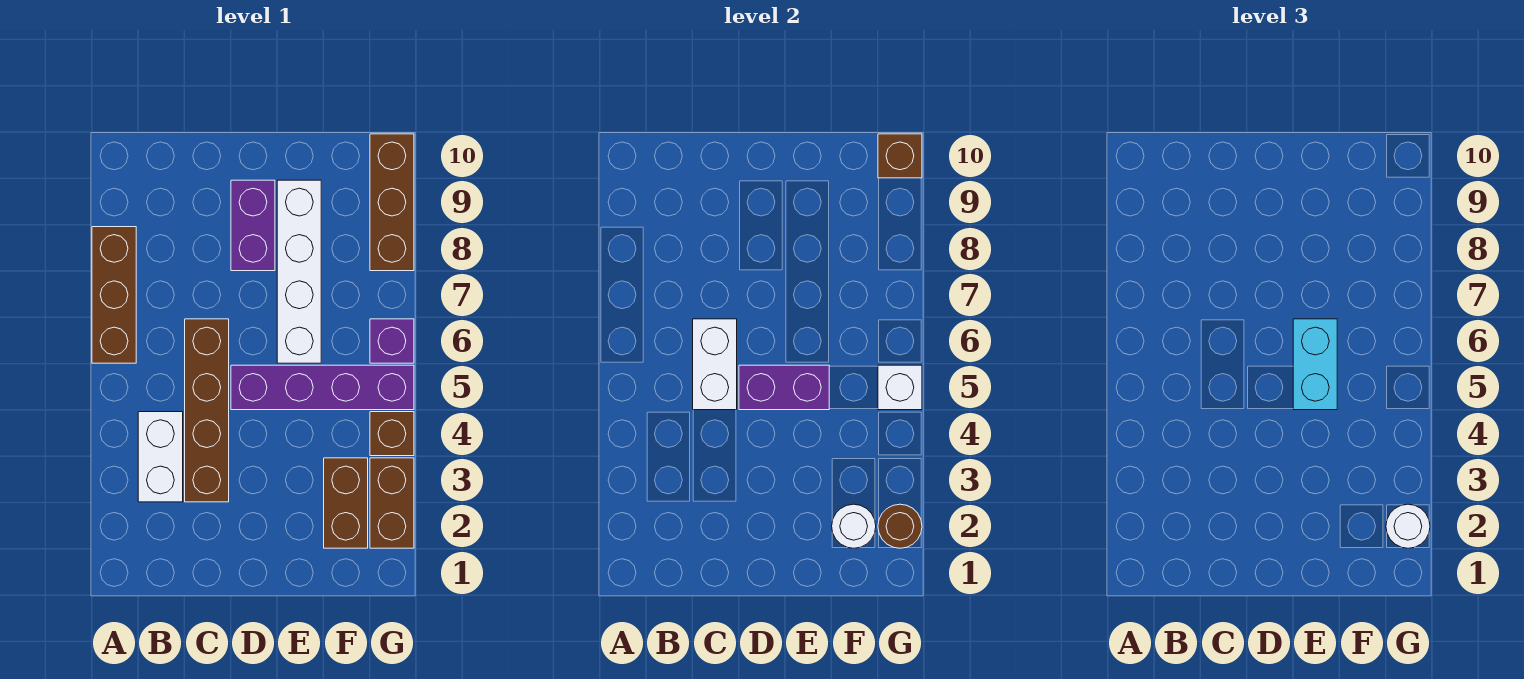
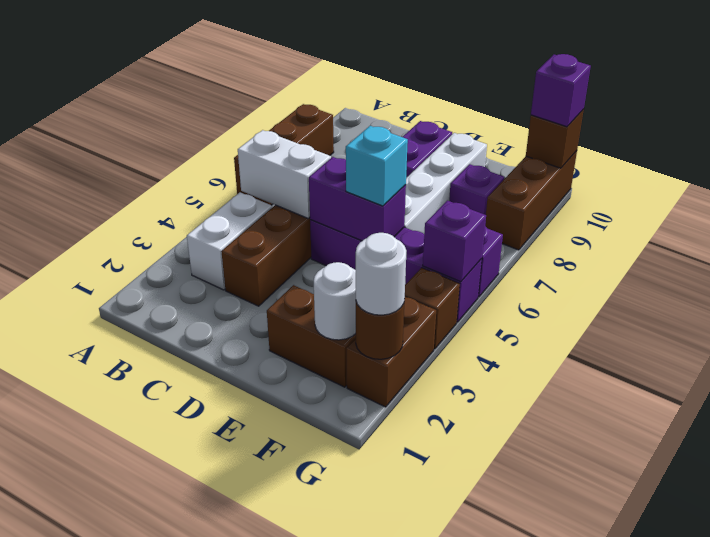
white brick C5:C6 level 2 -> white brick B5:C5 level 2
cyan brick E5:E6 level 3 -> cyan brick E5 level 3
brown brick F2:F3 level 1 -> brown brick E2:F2 level 1
none -> purple brick F8 level 1
white brick G5 level 2 -> purple brick G5 level 2
none -> purple brick G10 level 3

